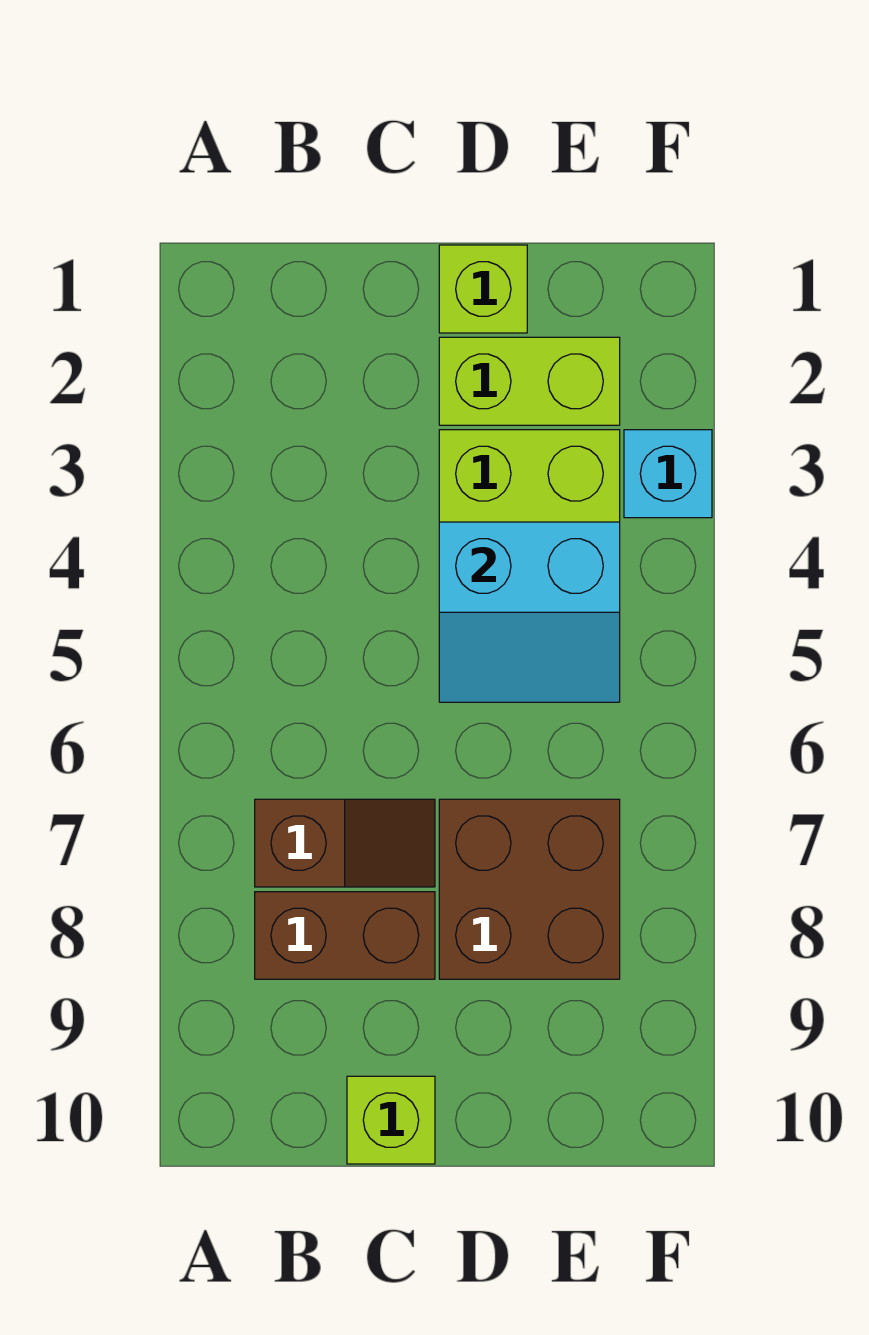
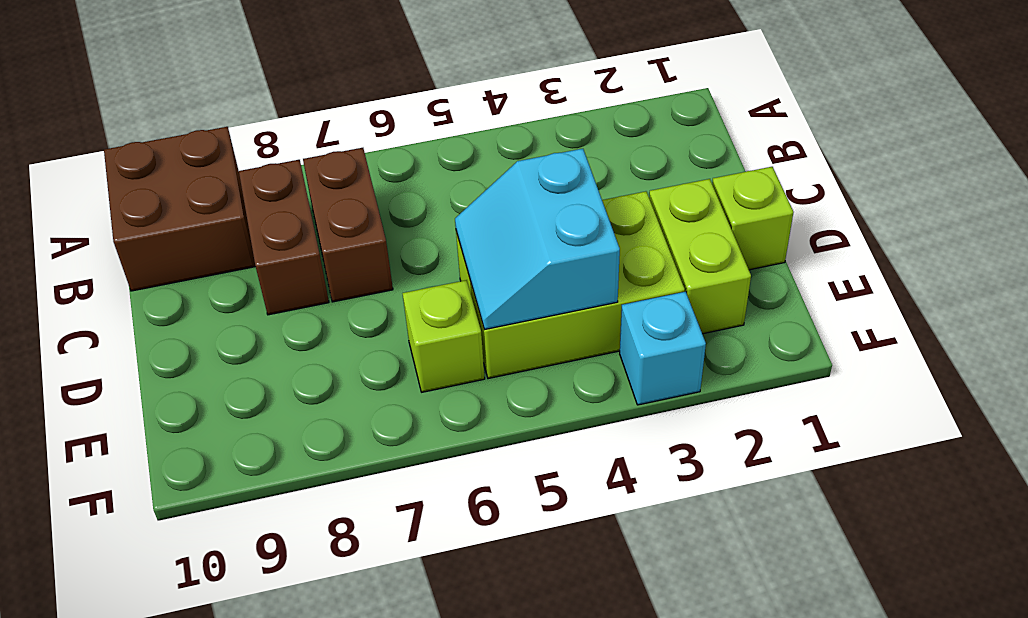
brown slope B7:C7 level 1 top B -> brown brick B7:C7 level 1
lime brick C10 level 1 -> lime brick E6 level 1
brown brick D7:E8 level 1 -> brown brick A9:B10 level 1

